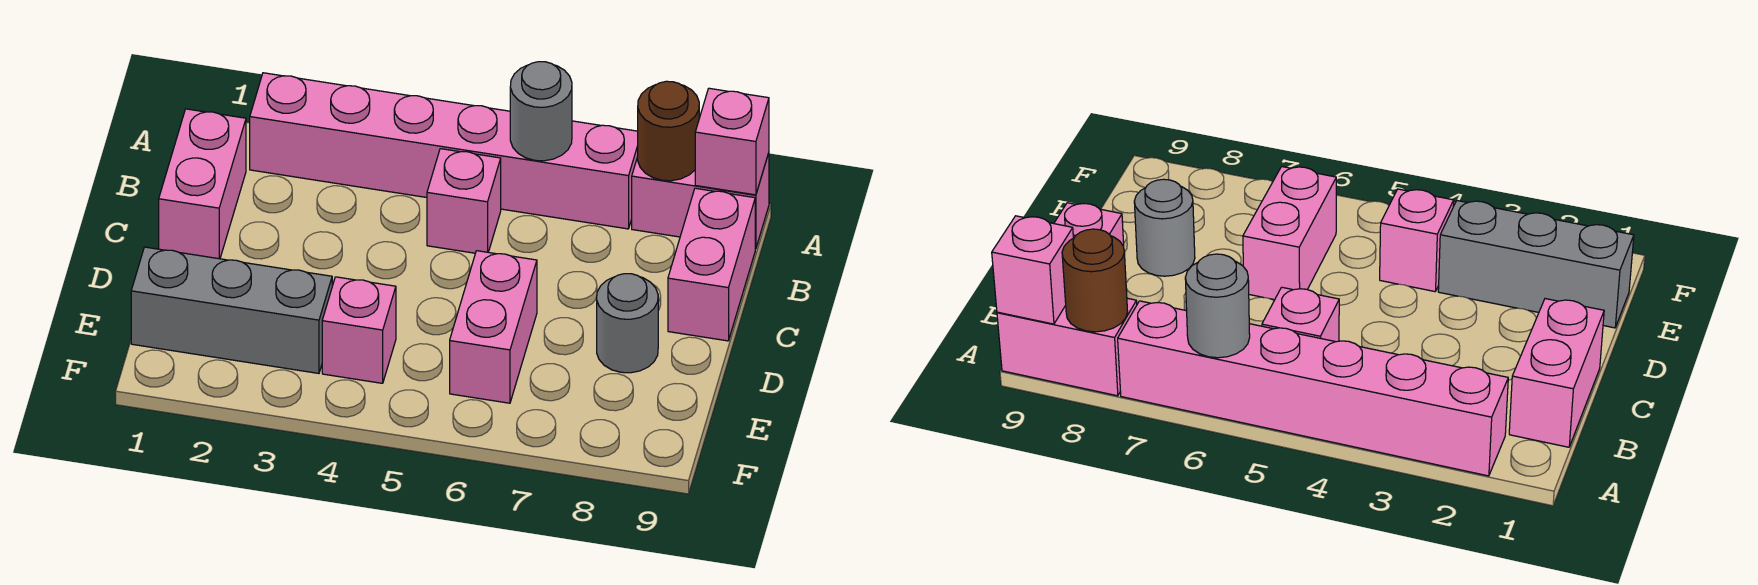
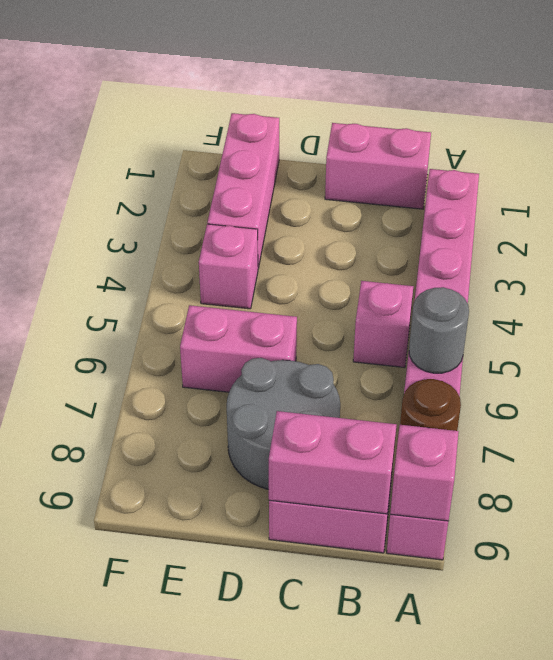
none -> pink brick B9:C9 level 2
grey round brick D8 level 1 -> grey round brick C7:D8 level 1
grey brick E1:E3 level 1 -> pink brick E1:E3 level 1

